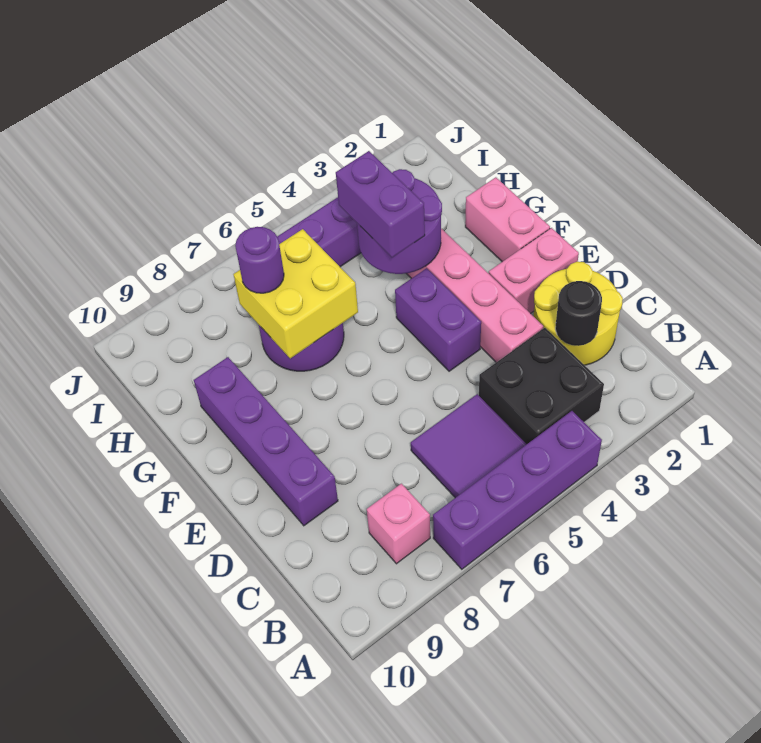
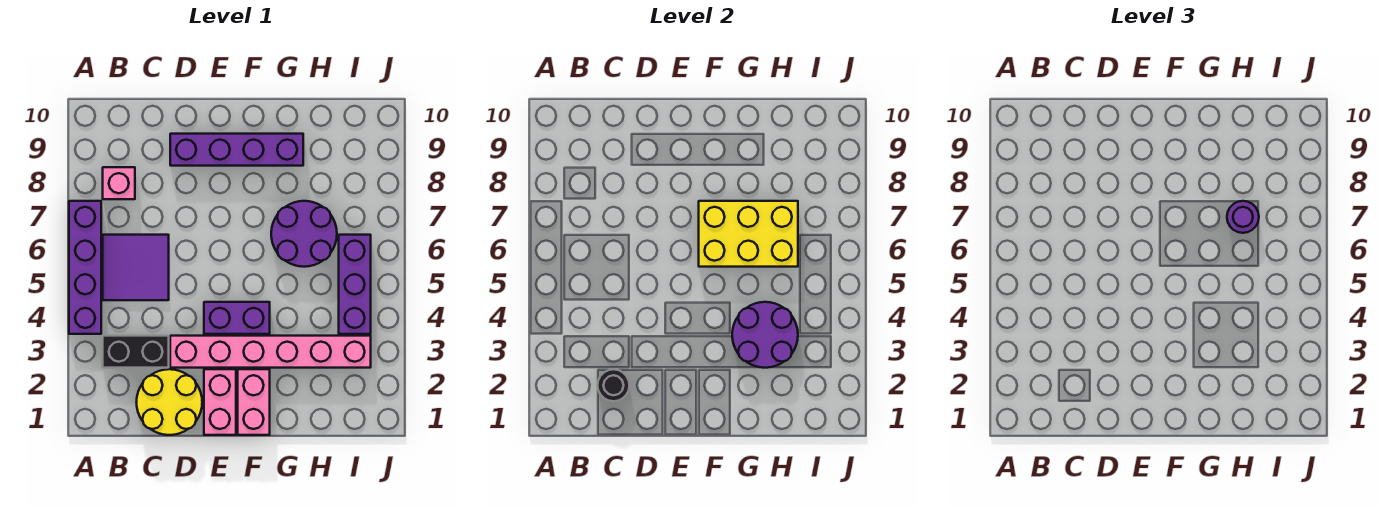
black brick B3:C4 level 1 -> black brick B3:C3 level 1
pink brick F1:G1 level 1 -> pink brick F1:F2 level 1
purple brick G4:H4 level 3 -> none
yellow brick G6:H7 level 2 -> yellow brick F6:H7 level 2

